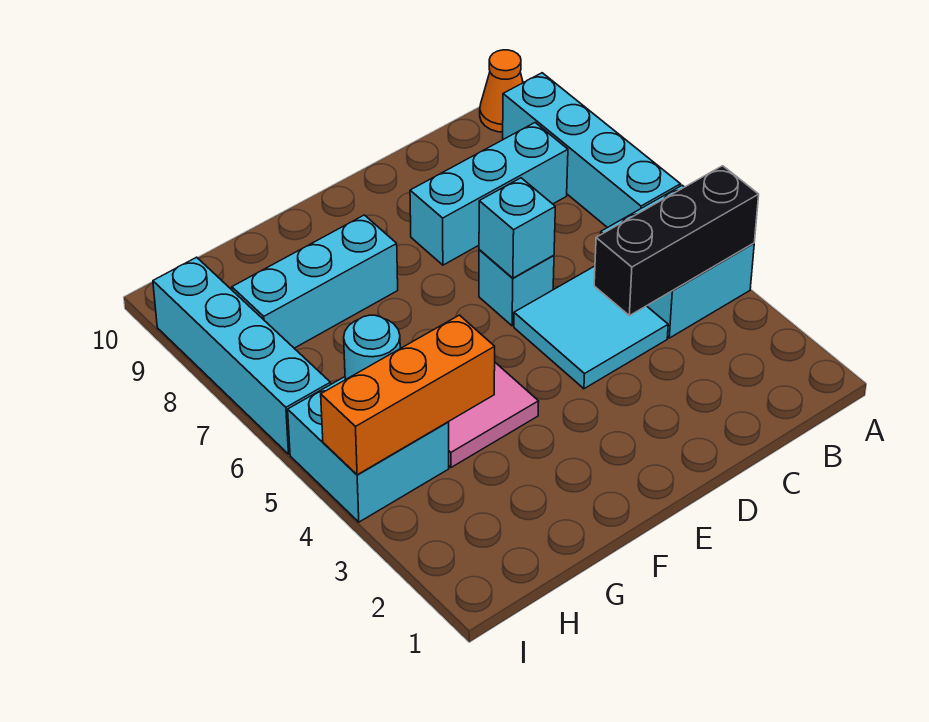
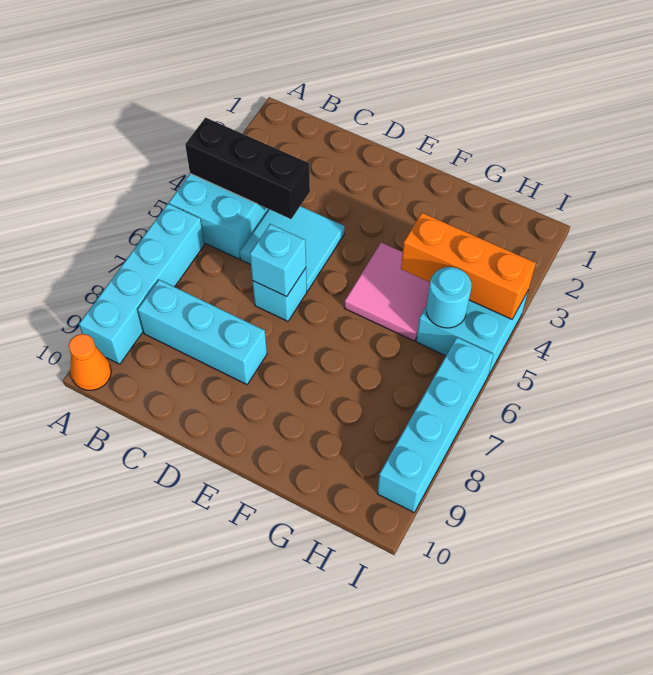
cyan brick F8:H8 level 1 -> none

